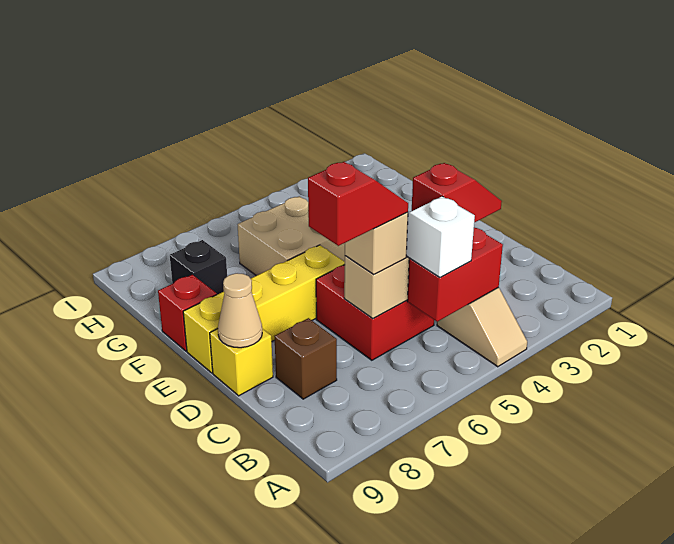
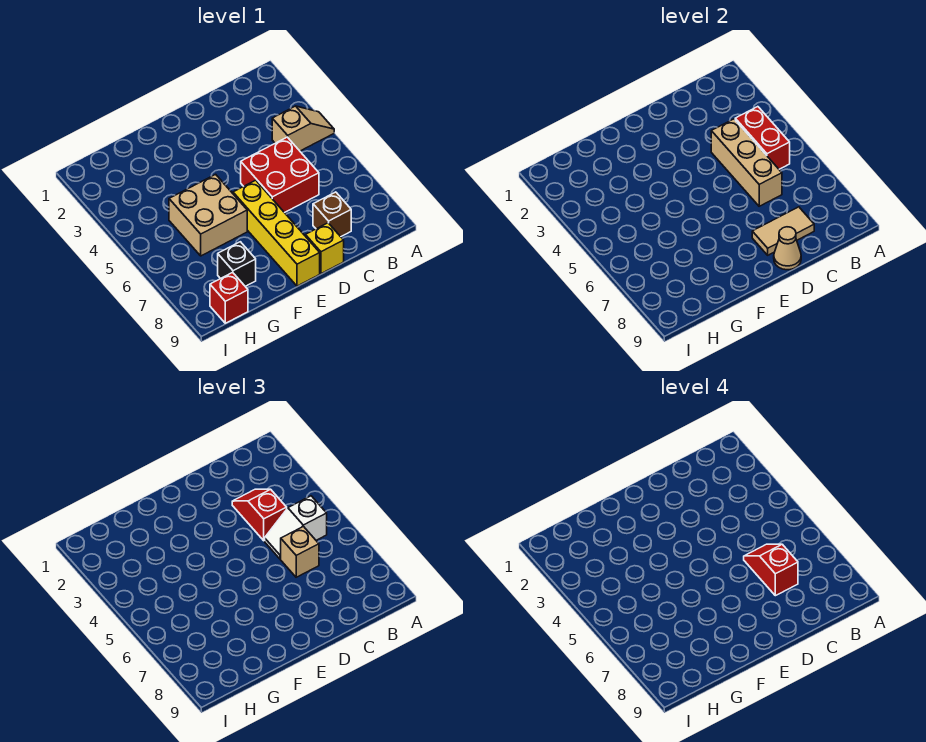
none -> tan tile C8:D8 level 2
red brick F9 level 1 -> red brick H9 level 1

